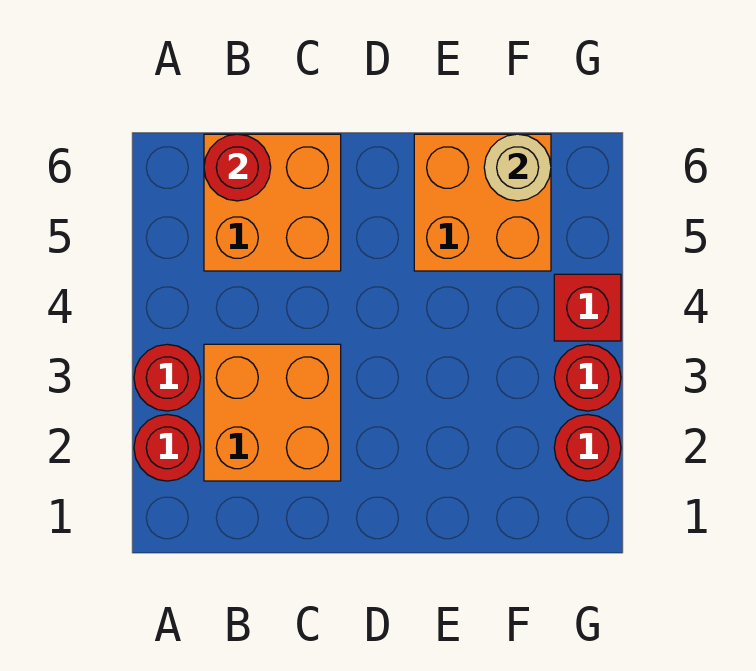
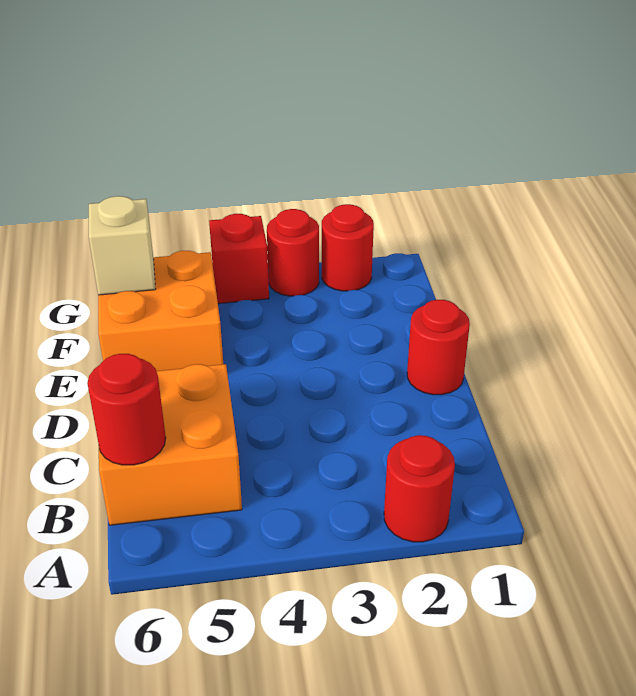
red round brick A3 level 1 -> red round brick D1 level 1
orange brick B2:C3 level 1 -> none
tan round brick F6 level 2 -> tan brick F6 level 2

